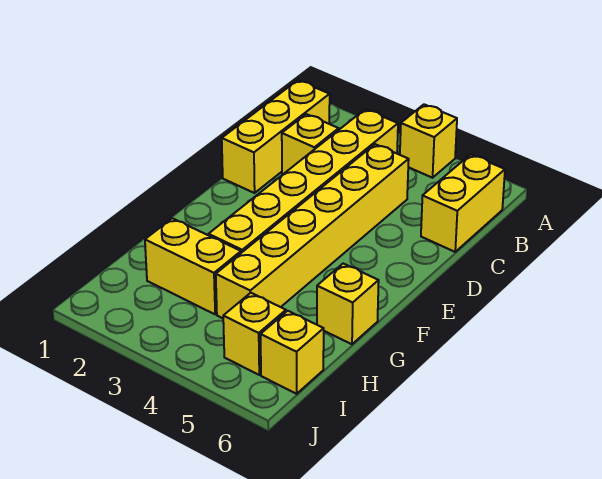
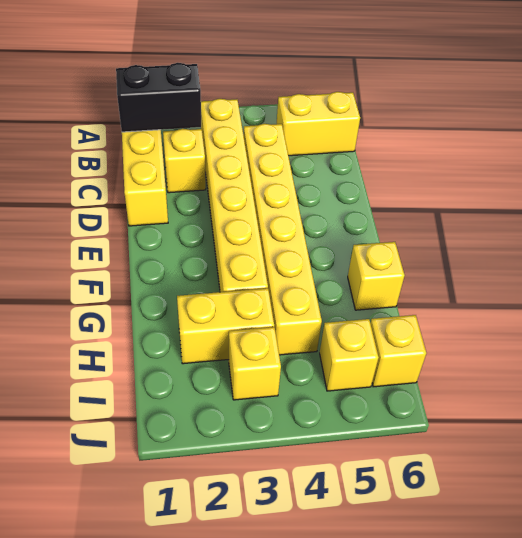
yellow brick A4 level 1 -> yellow brick I3 level 1
none -> black brick B1:B2 level 2
yellow brick B6:C6 level 1 -> yellow brick B5:B6 level 1

